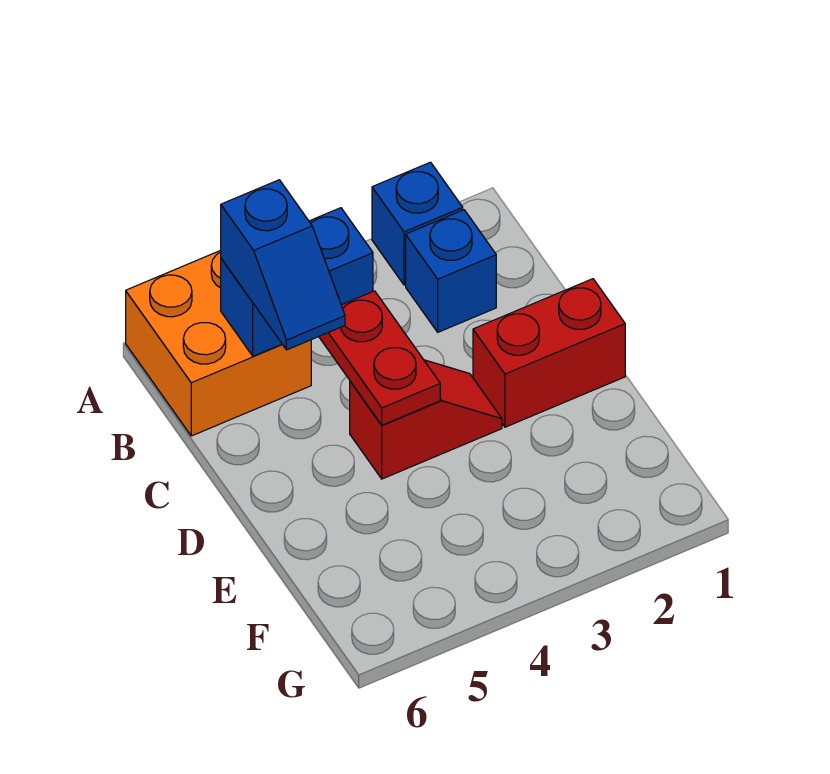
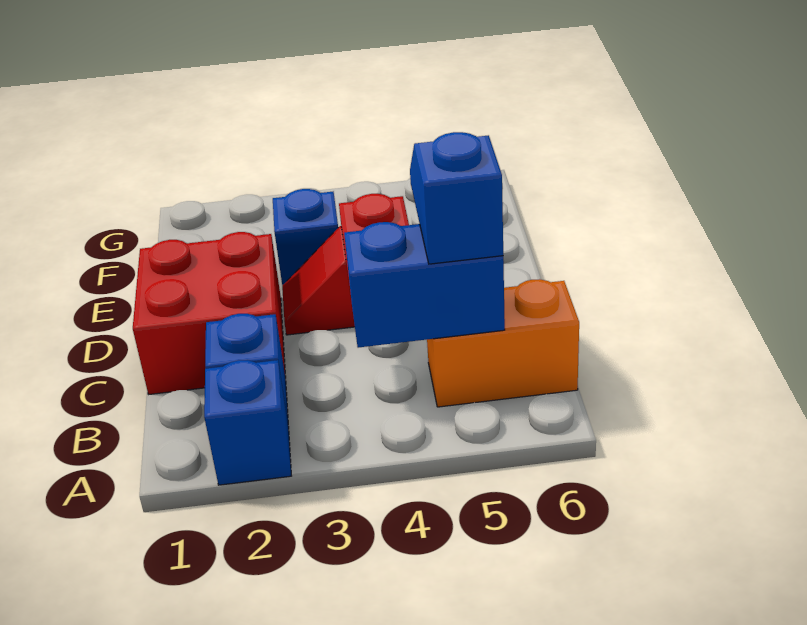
orange brick A5:B6 level 1 -> orange brick B5:B6 level 1
red brick D1:D2 level 1 -> red brick C1:D2 level 1
none -> blue brick E3 level 1

